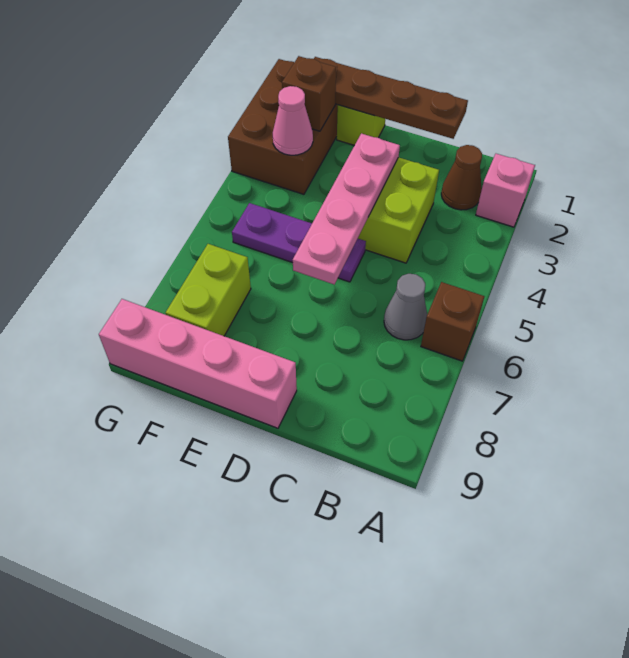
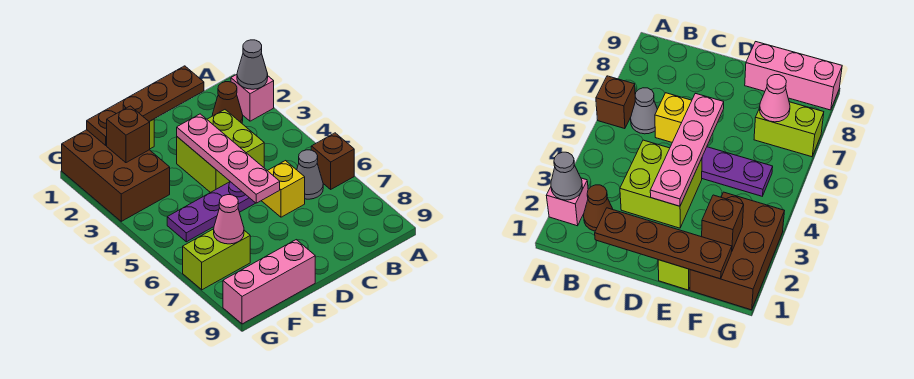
none -> grey cone A2 level 2
none -> yellow brick C6 level 1
pink brick D9:G9 level 1 -> pink brick E9:G9 level 1
pink cone F3 level 2 -> pink cone F7 level 2
lime brick F7:F8 level 1 -> lime brick F7:G7 level 1

